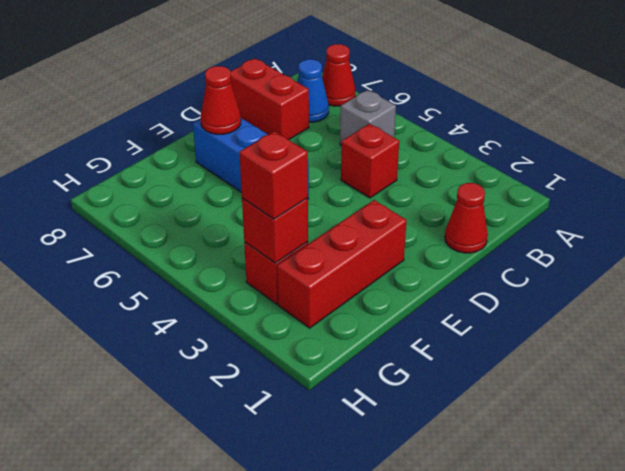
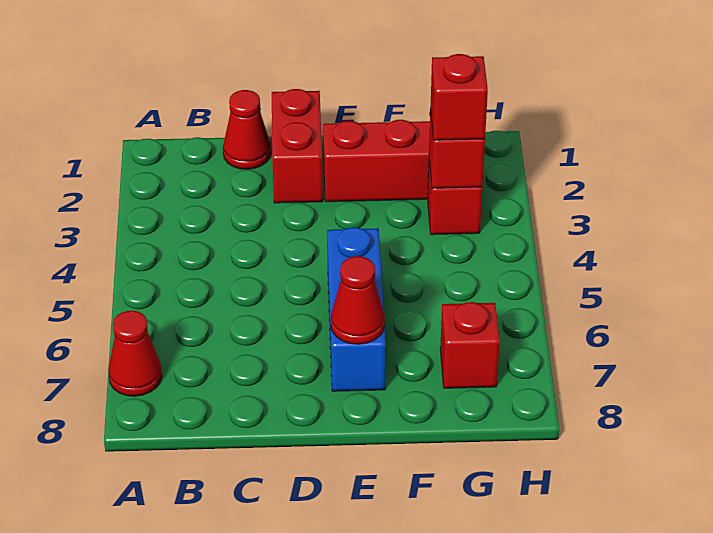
grey brick B5 level 1 -> none
blue cone B7 level 1 -> none
red brick C4 level 1 -> red brick G7 level 1
red brick C7:C8 level 1 -> red brick D1:D2 level 1

